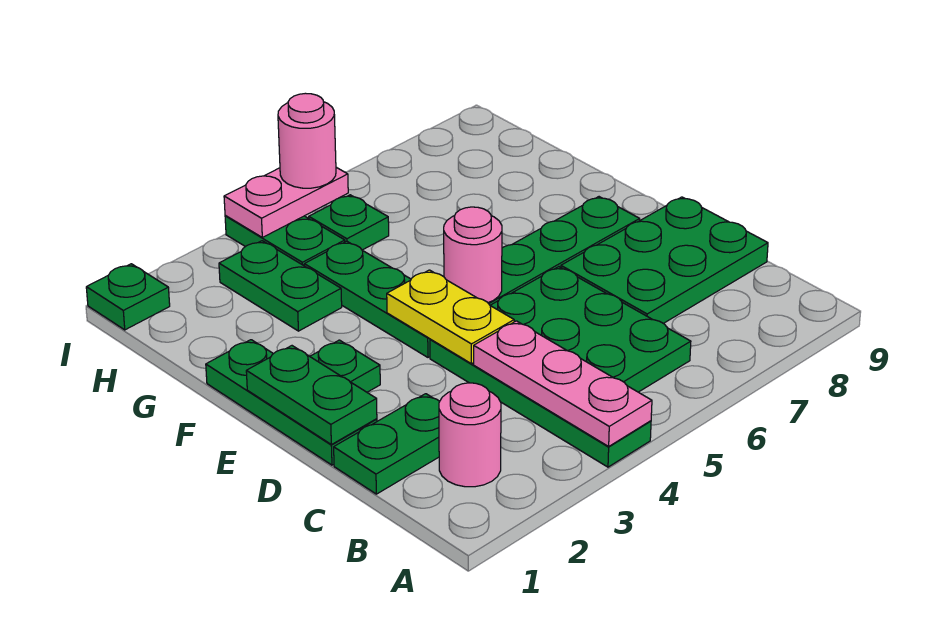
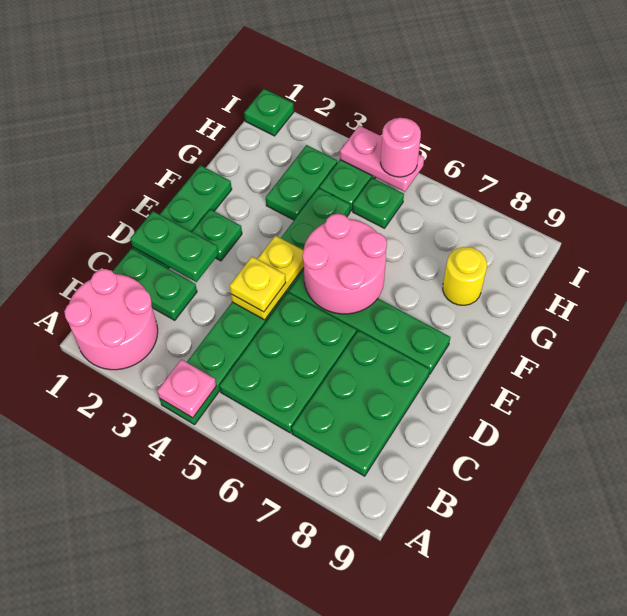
pink plate A4:C4 level 2 -> pink plate A4 level 2
pink round brick B2 level 1 -> pink round brick A1:B2 level 1
green plate C7:D9 level 1 -> green plate B7:D8 level 1
green plate D1:E1 level 2 -> green plate D1:D2 level 2
none -> yellow plate D4 level 3
pink round brick E5 level 2 -> pink round brick E5:F6 level 2
none -> yellow round brick G8 level 1

